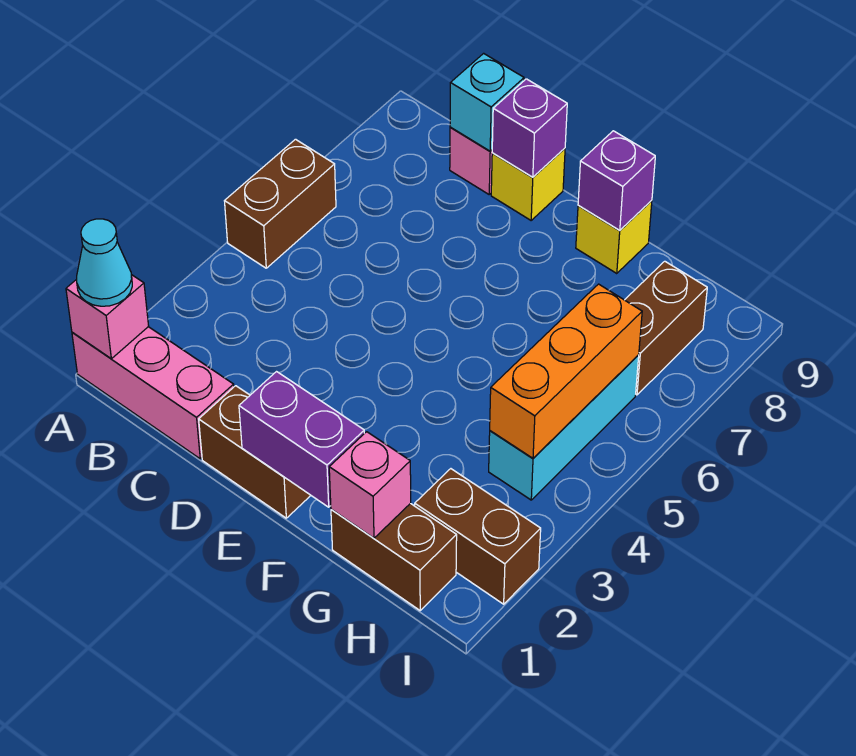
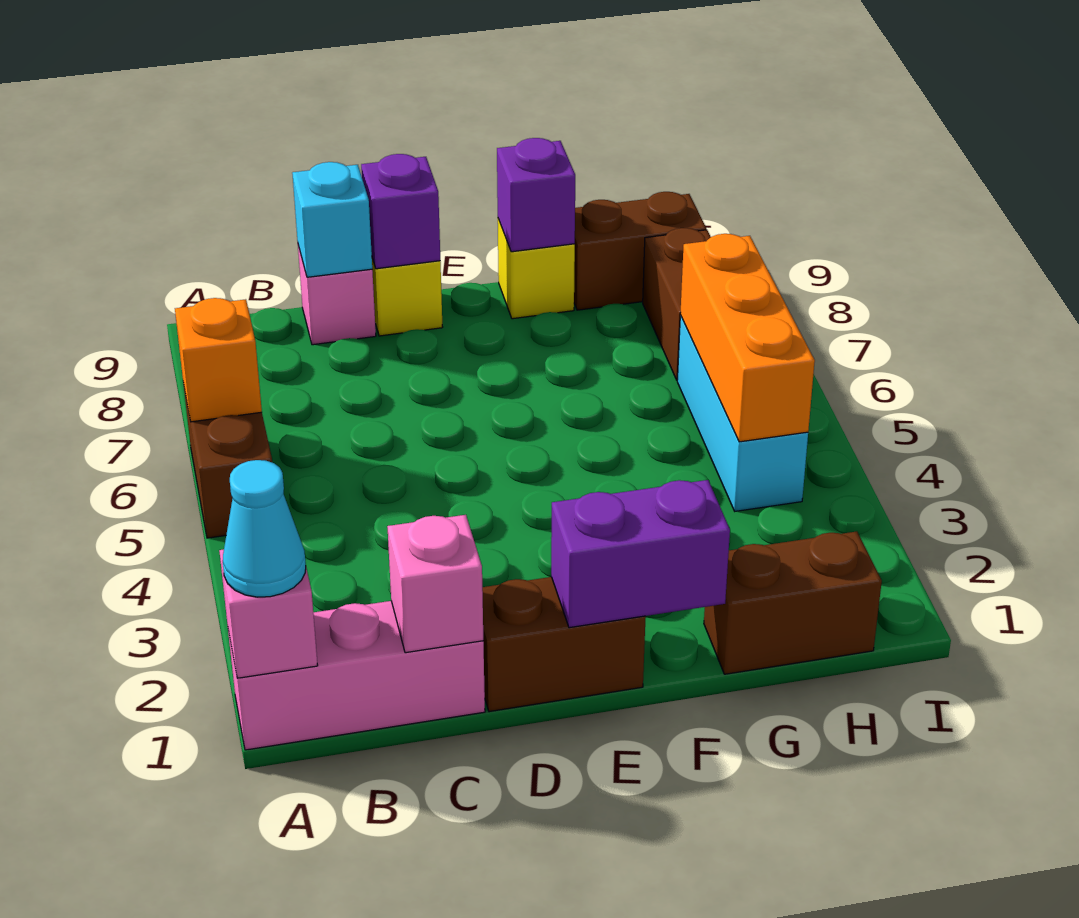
none -> orange brick A6 level 2
pink brick G1 level 2 -> pink brick C1 level 2
brown brick H2:I2 level 1 -> brown brick G9:H9 level 1

